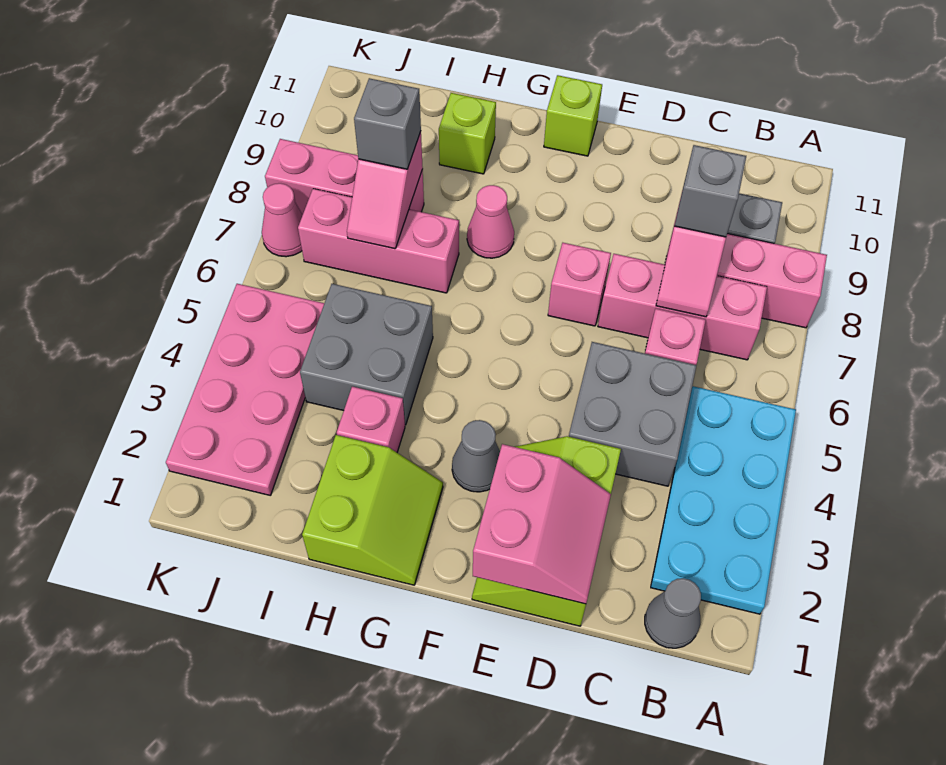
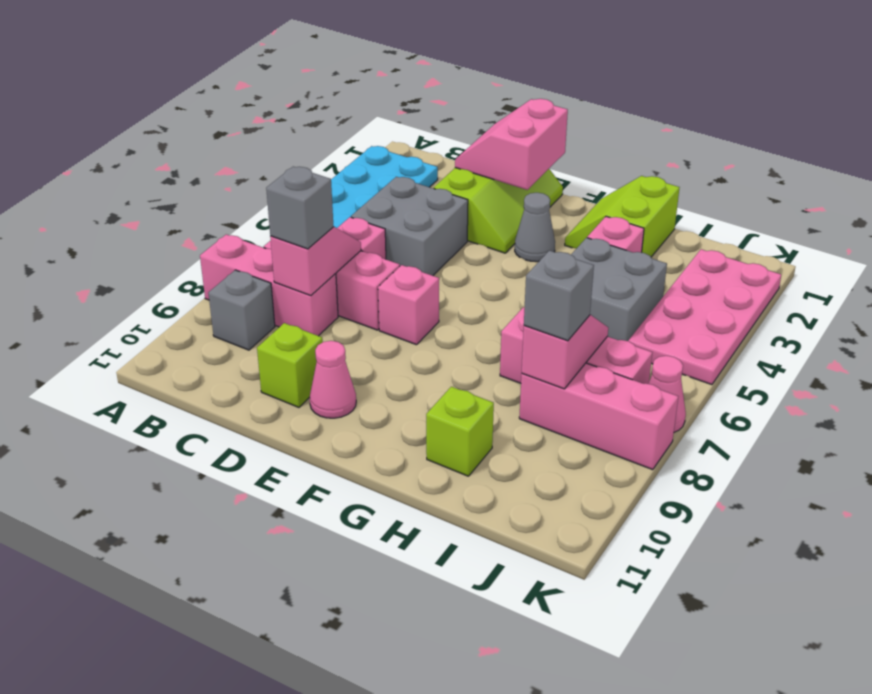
grey cone B1 level 1 -> none
lime brick F11 level 1 -> lime brick D10 level 1
pink cone G8 level 1 -> pink cone E10 level 1

